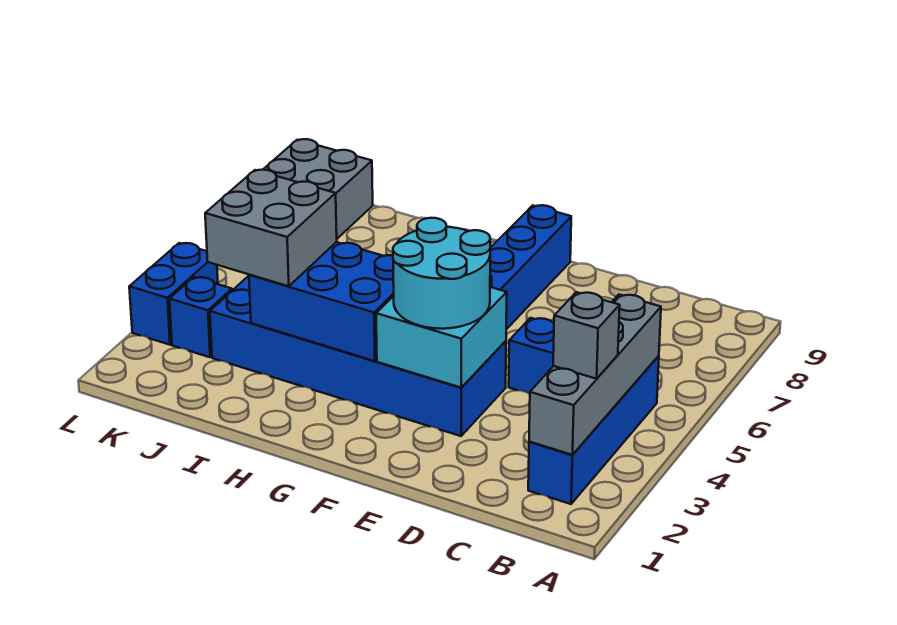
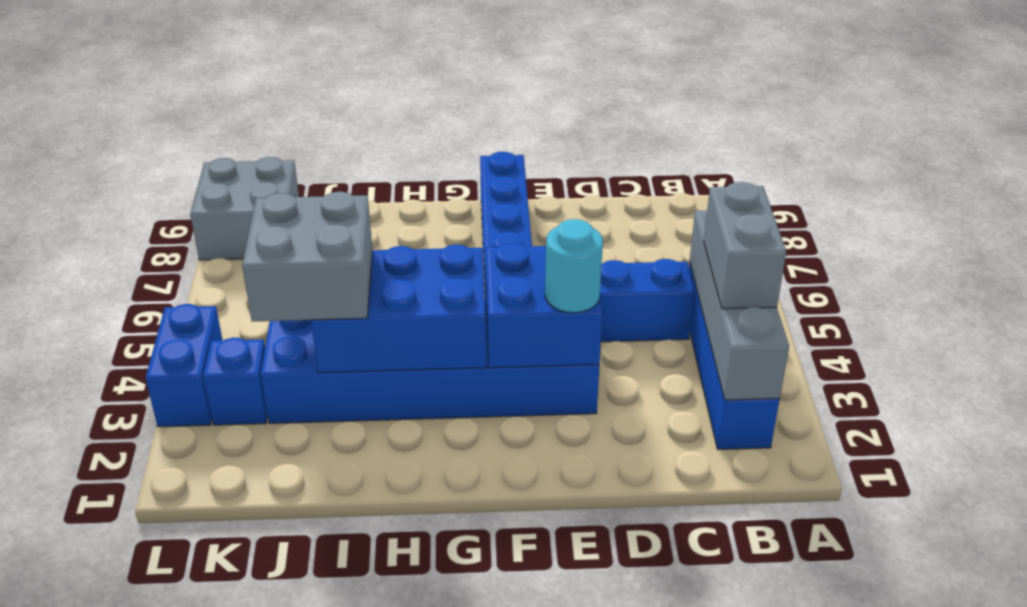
grey brick B3 level 3 -> grey brick B3:B4 level 3
cyan brick E3:F4 level 2 -> blue brick E3:F4 level 2
cyan round brick E3:F4 level 3 -> cyan round brick E3 level 3

